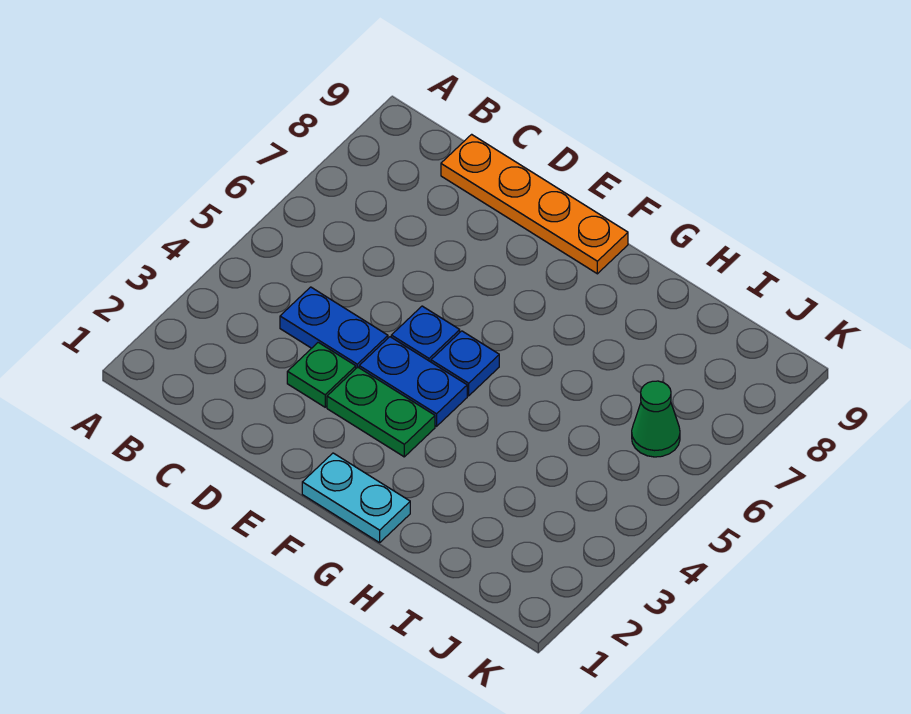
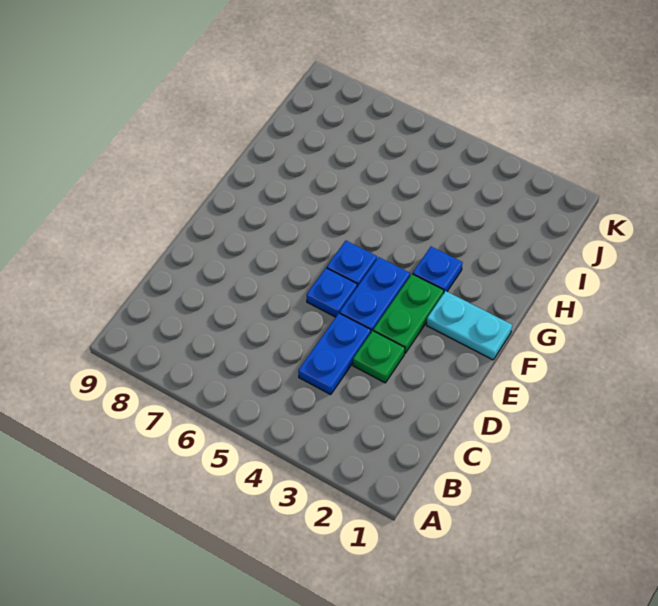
orange plate C9:F9 level 1 -> none
cyan plate F1:G1 level 1 -> cyan plate F1:F2 level 1
none -> blue plate G3 level 1
green cone J6 level 1 -> none

